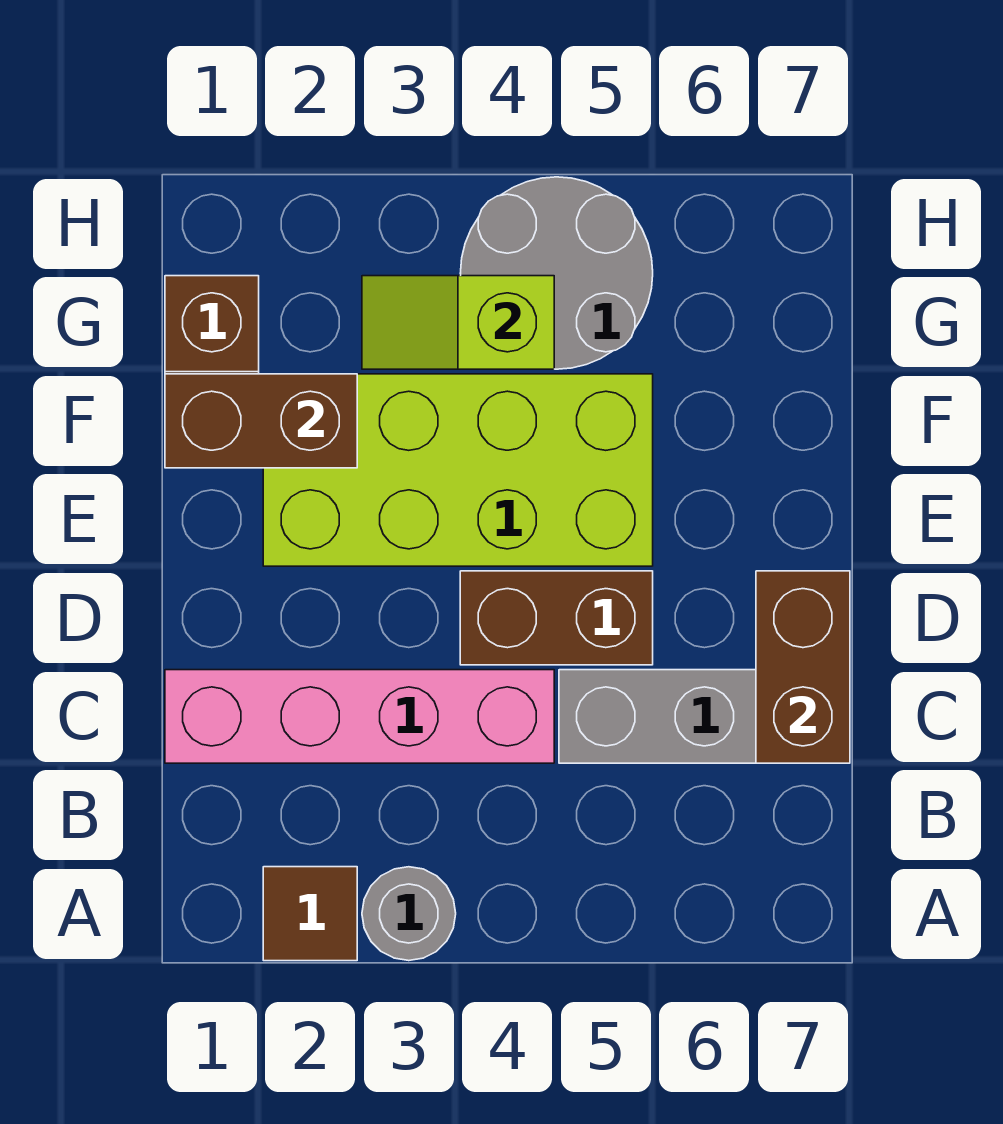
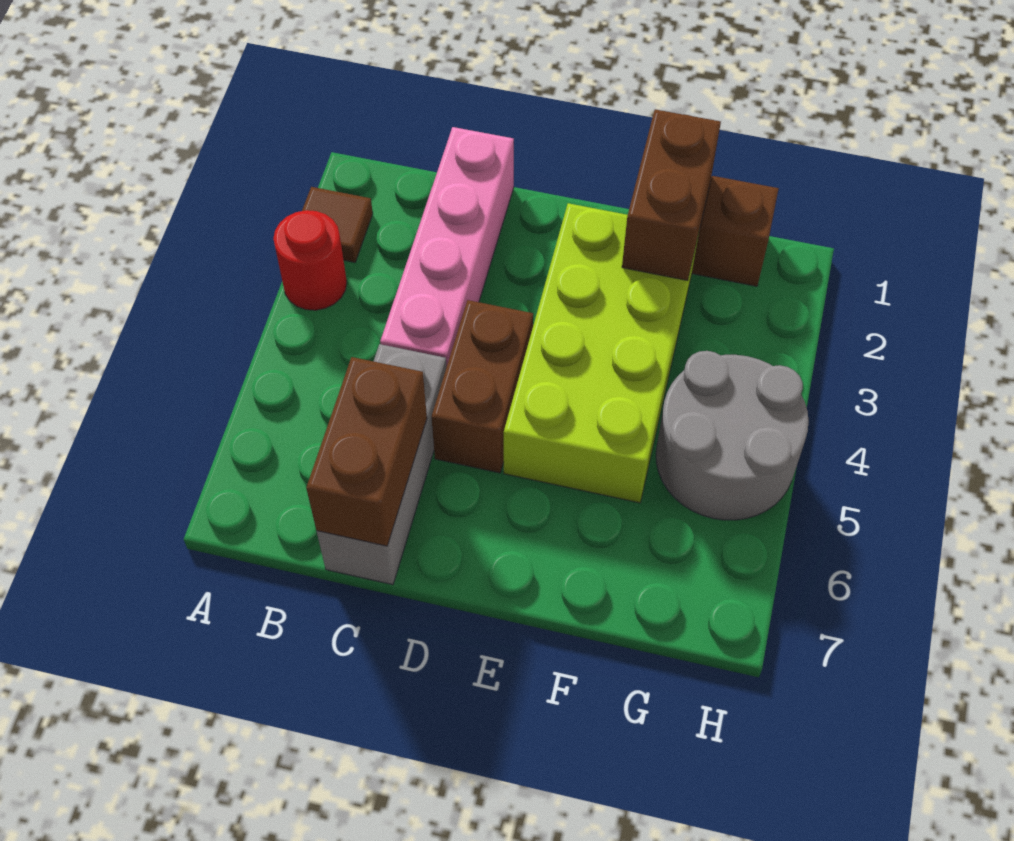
grey round brick A3 level 1 -> red round brick A3 level 1
brown brick C7:D7 level 2 -> brown brick C6:C7 level 2
lime slope G3:G4 level 2 top 4 -> none

